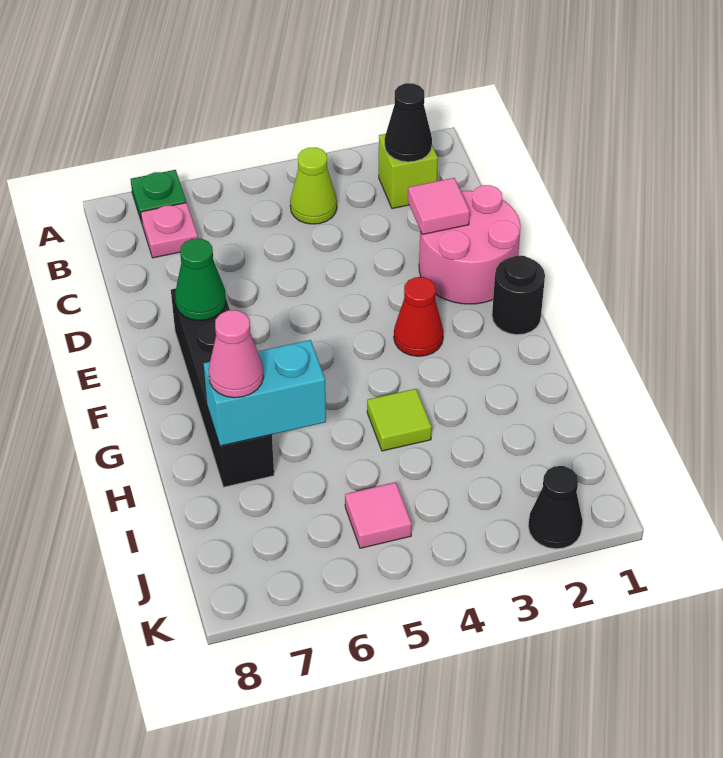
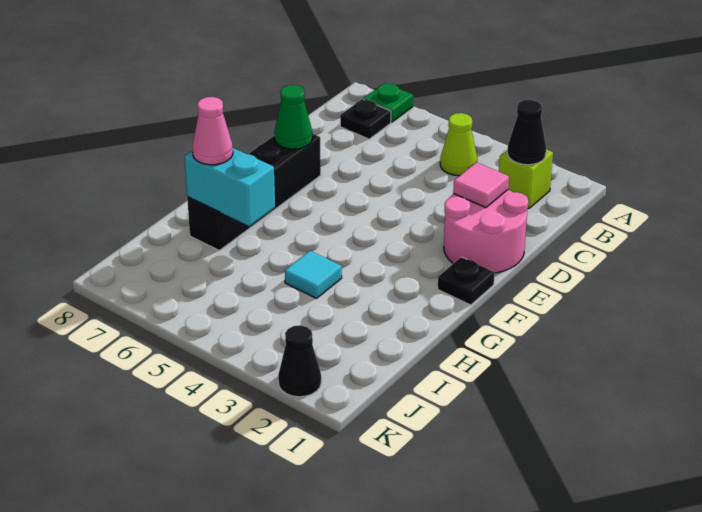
pink plate B7 level 1 -> black plate B7 level 1
black round brick F1 level 1 -> black plate F1 level 1
red cone F3 level 1 -> none
lime tile H4 level 1 -> cyan tile H4 level 1
pink tile J5 level 1 -> none

